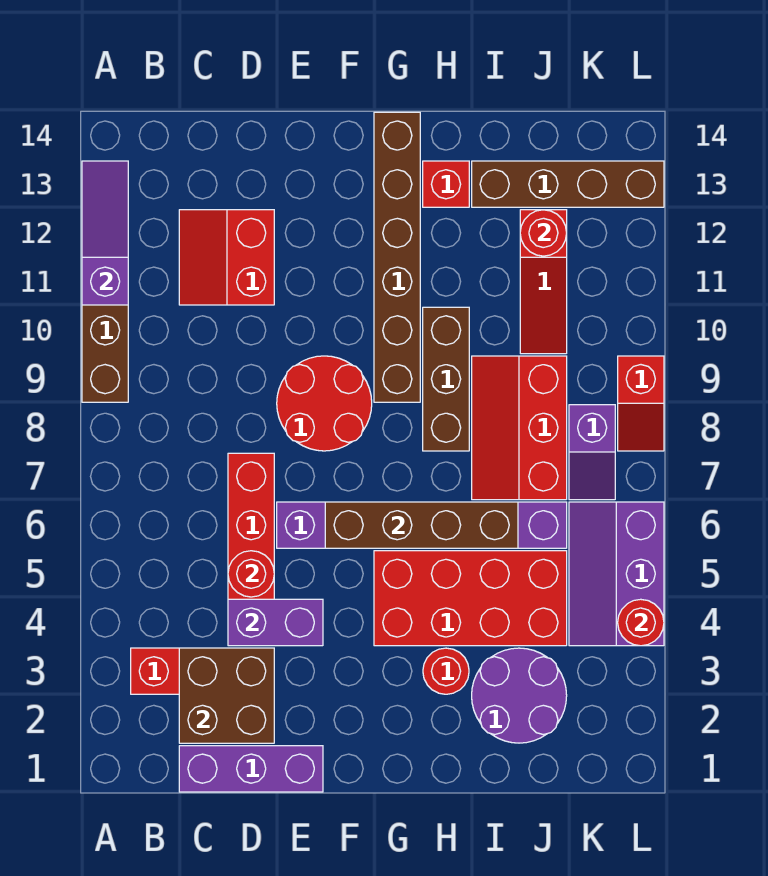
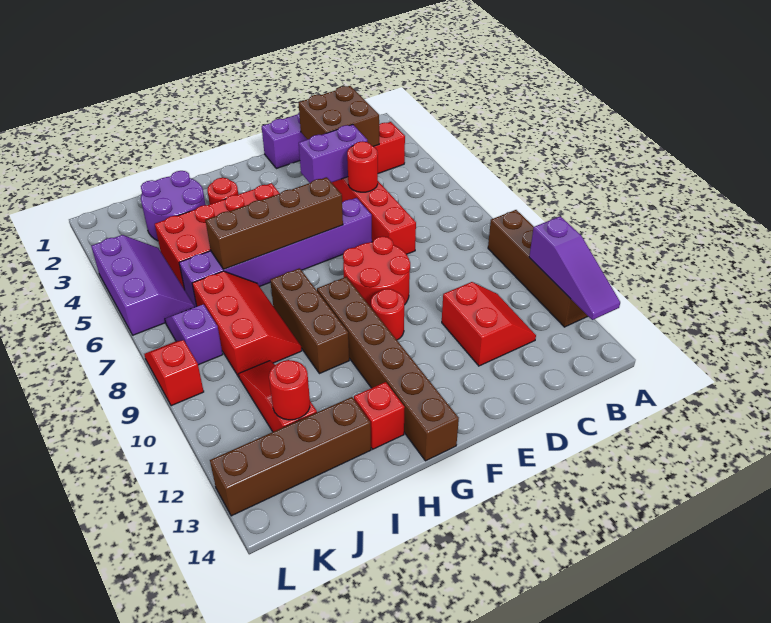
red round brick L4 level 2 -> red round brick F10 level 1

